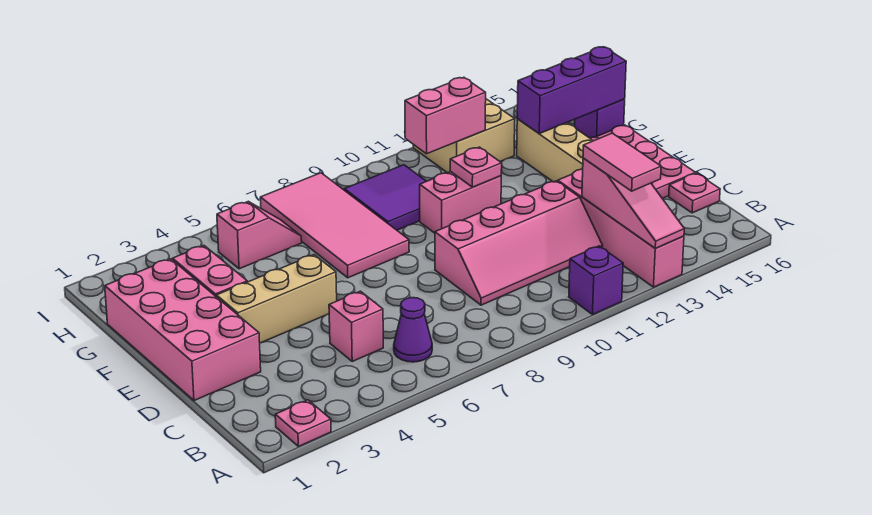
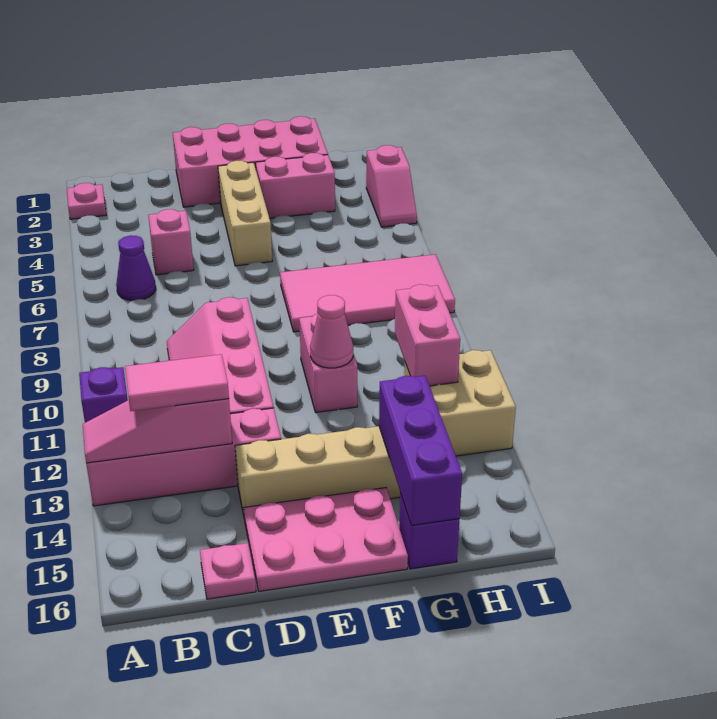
pink plate F11 level 2 -> pink cone F11 level 2
purple tile G9:H10 level 1 -> none
pink slope H5:H6 level 1 top 5 -> pink slope I3:I4 level 1 top 3

